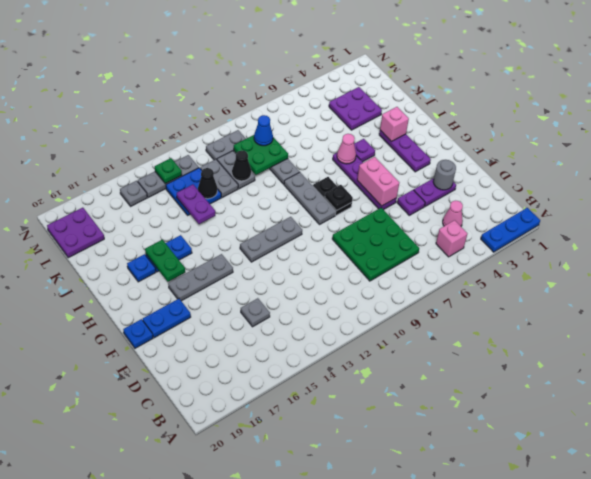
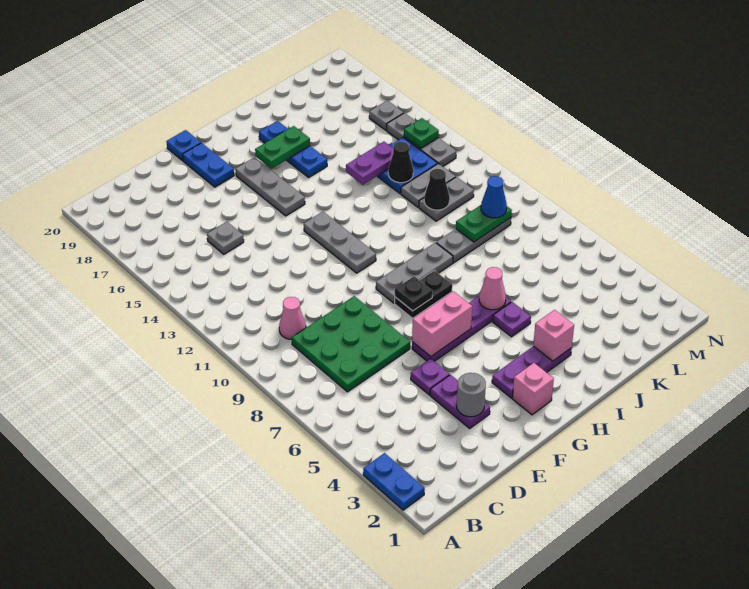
blue plate A1:A3 level 1 -> blue plate A2:A3 level 1
pink brick B5 level 1 -> pink brick G2 level 1
pink cone C4 level 1 -> pink cone C10 level 1
purple plate K3:L4 level 1 -> none
green plate K9:L10 level 2 -> green plate K9:L9 level 2
purple plate L19:M20 level 1 -> none
grey plate M10:M11 level 1 -> none

